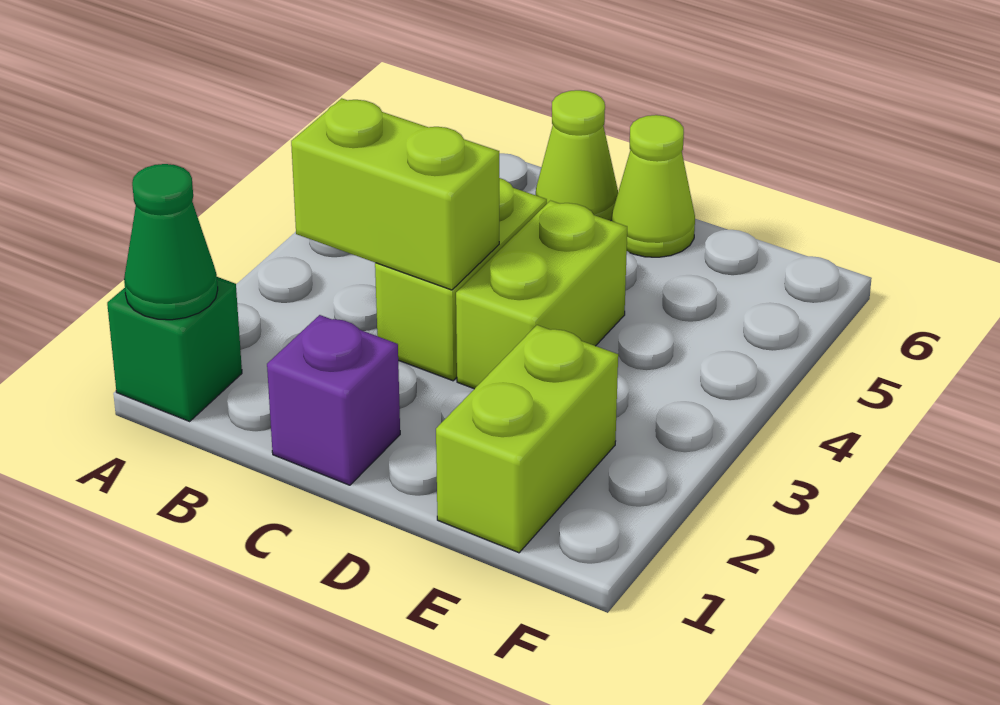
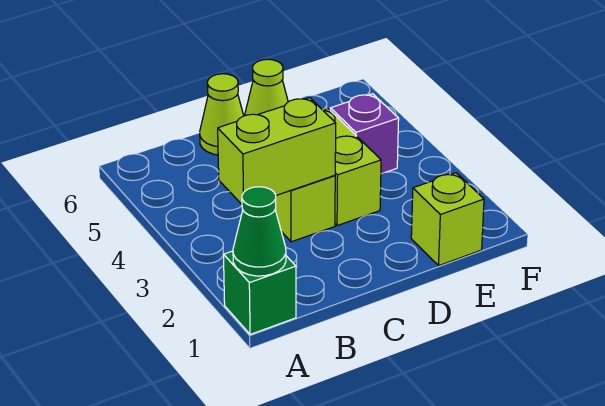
purple brick C1 level 1 -> purple brick E4 level 1
lime brick E1:E2 level 1 -> lime brick E1 level 1

